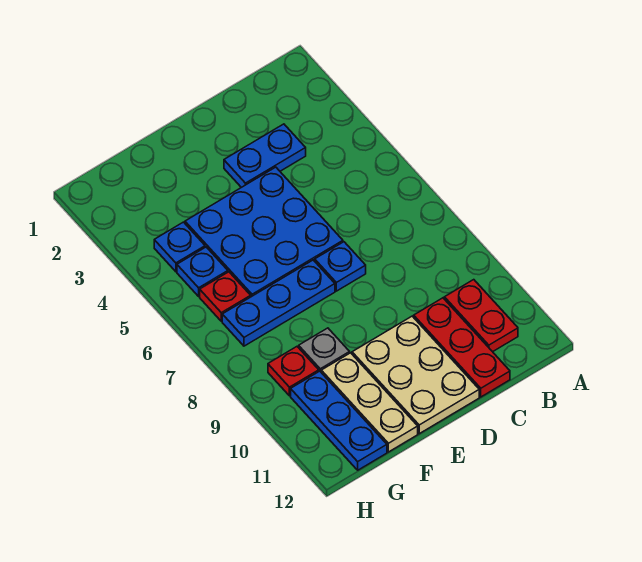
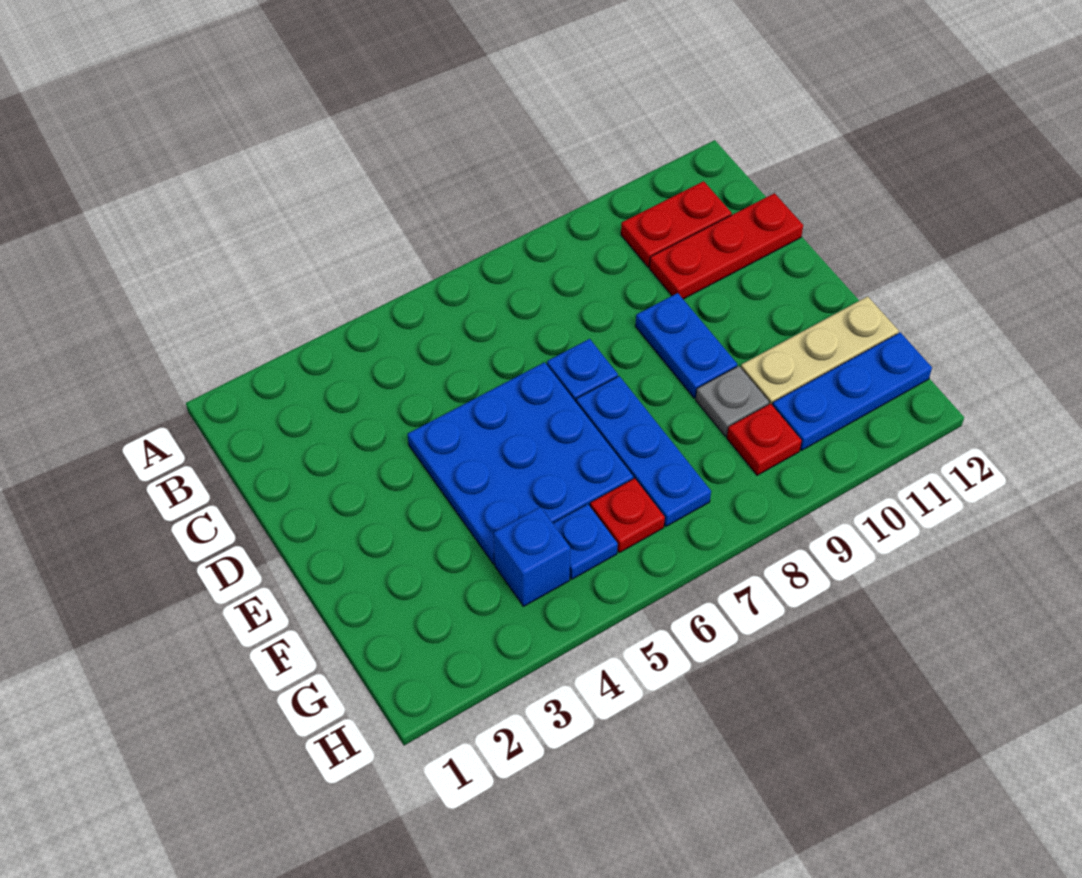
blue plate C3:D3 level 1 -> blue plate D9:E9 level 1
tan plate D10:E12 level 1 -> none
blue plate G4 level 1 -> blue brick G4 level 1

